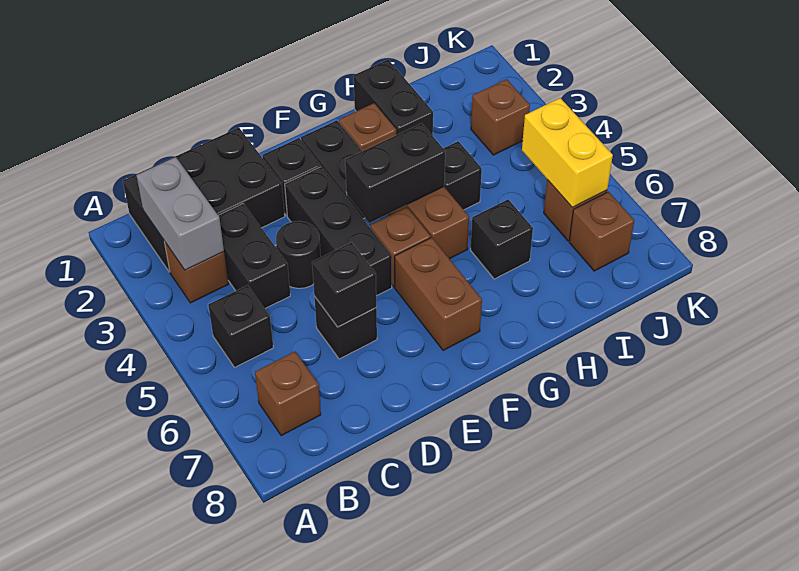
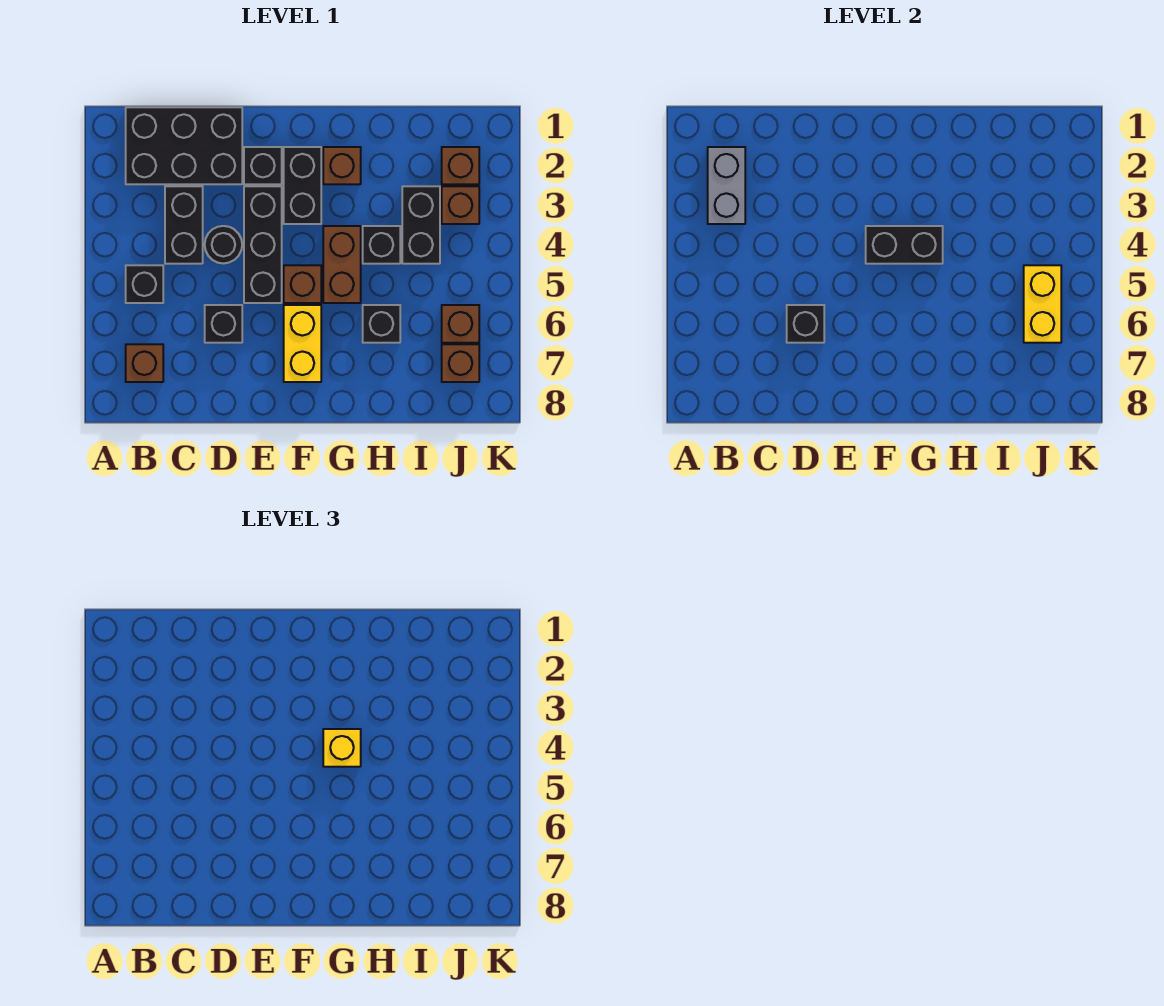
brown brick B3 level 1 -> brown brick J2 level 1
brown brick F6:F7 level 1 -> yellow brick F6:F7 level 1
none -> yellow brick G4 level 3
black brick H1:H2 level 1 -> black brick I3:I4 level 1

